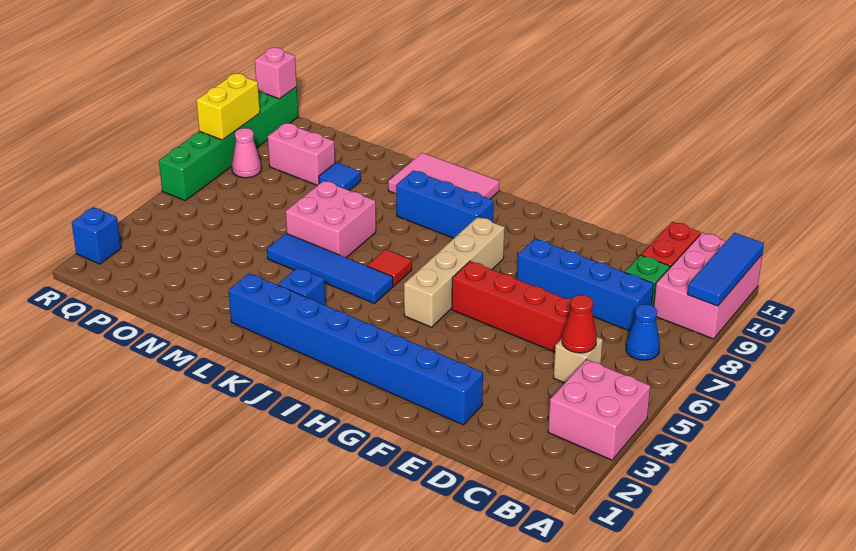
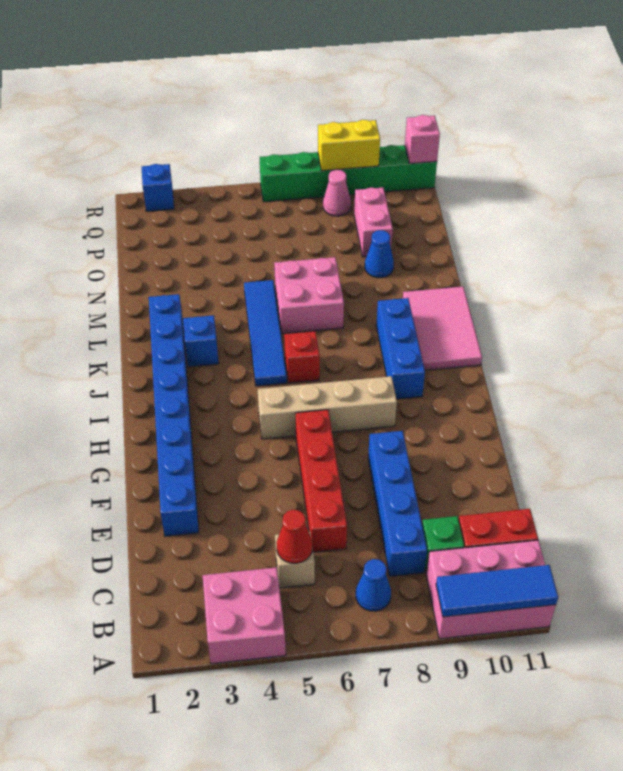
red tile J6 level 1 -> red brick J6 level 1
blue tile N9 level 1 -> blue cone N9 level 1

